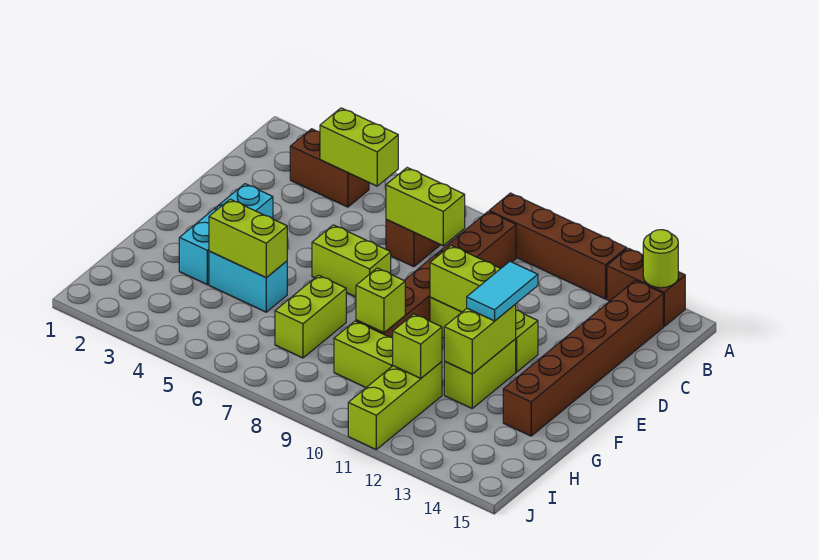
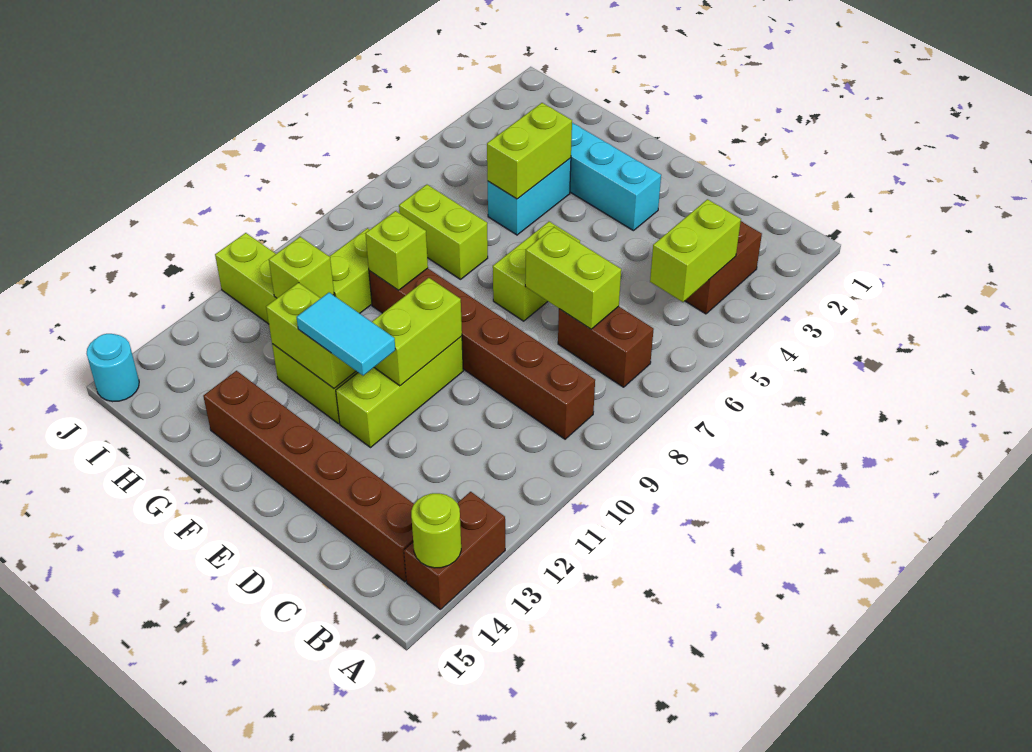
brown brick A9:A12 level 1 -> none
lime brick C7:C8 level 2 -> lime brick C7:D7 level 2
none -> cyan round brick J15 level 1

